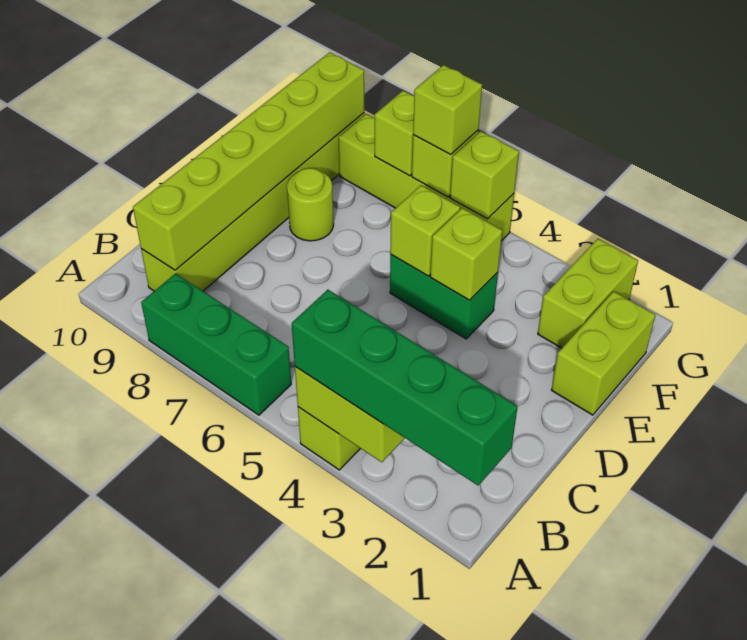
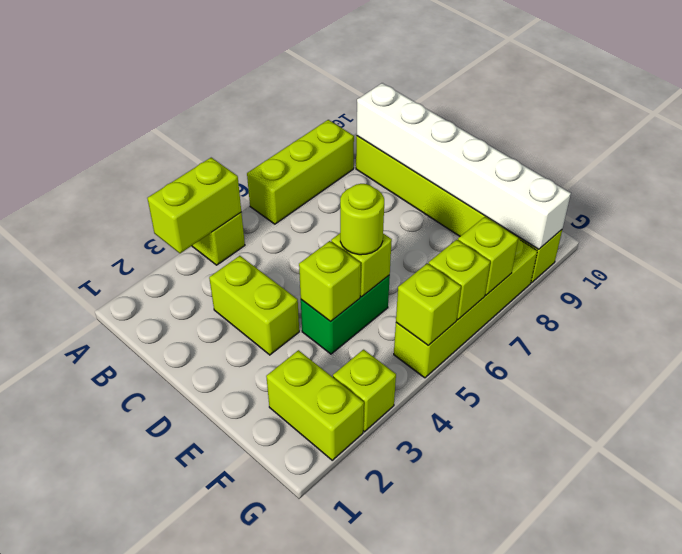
green brick A1:A4 level 3 -> none
green brick A6:A8 level 1 -> lime brick A6:A8 level 1
lime brick B9:G9 level 2 -> white brick B9:G9 level 2
lime brick E1:F1 level 1 -> lime brick C3:D3 level 1
lime round brick E8 level 1 -> lime round brick E5 level 3
lime brick G6 level 3 -> lime brick G3 level 1

